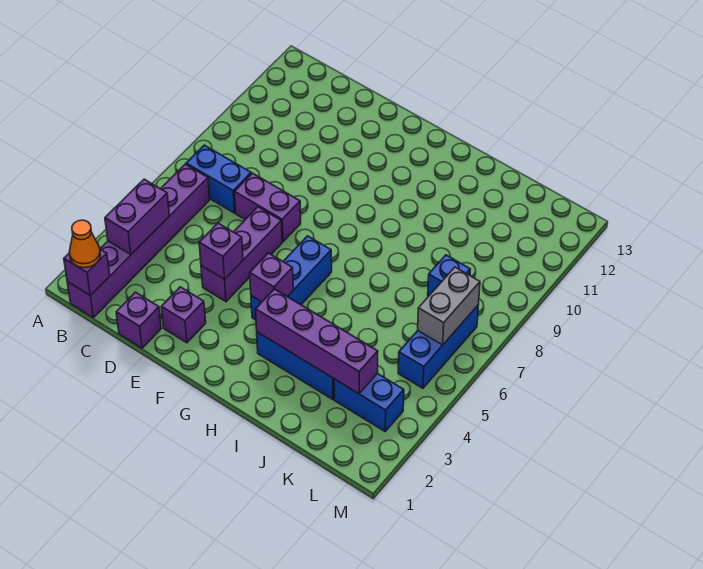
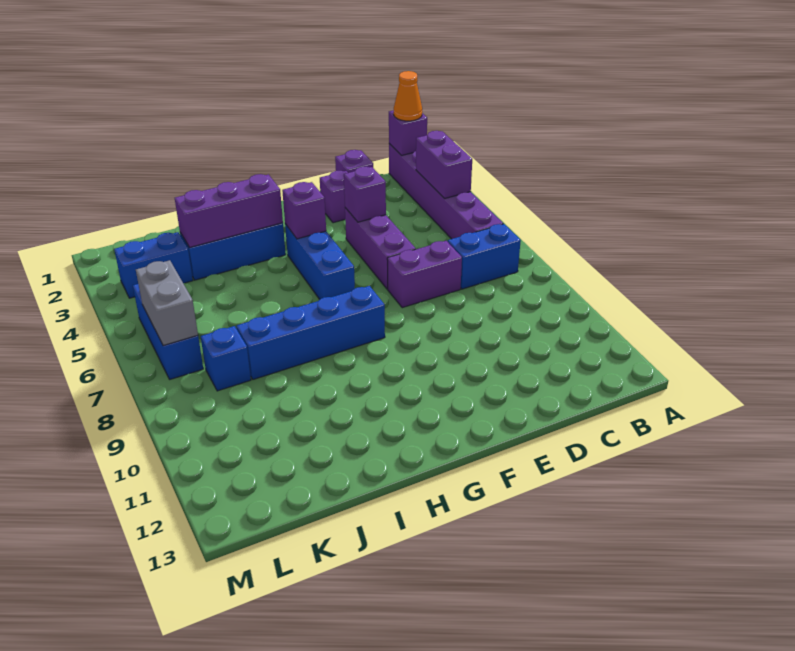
none -> blue brick G8:J8 level 1
purple brick H3:K3 level 2 -> purple brick H3:J3 level 2

